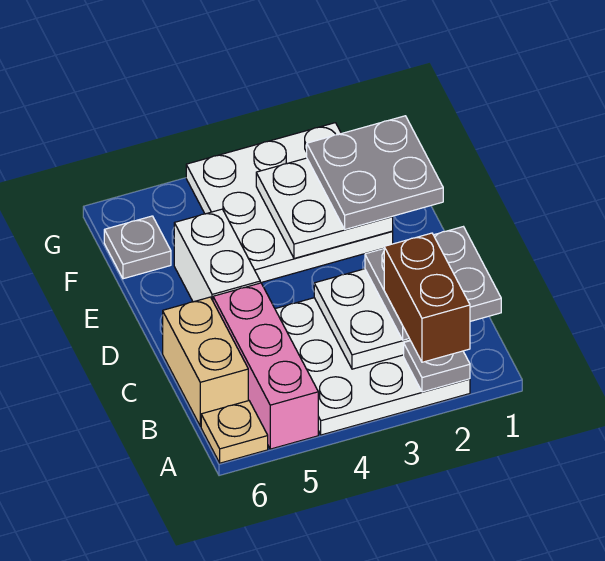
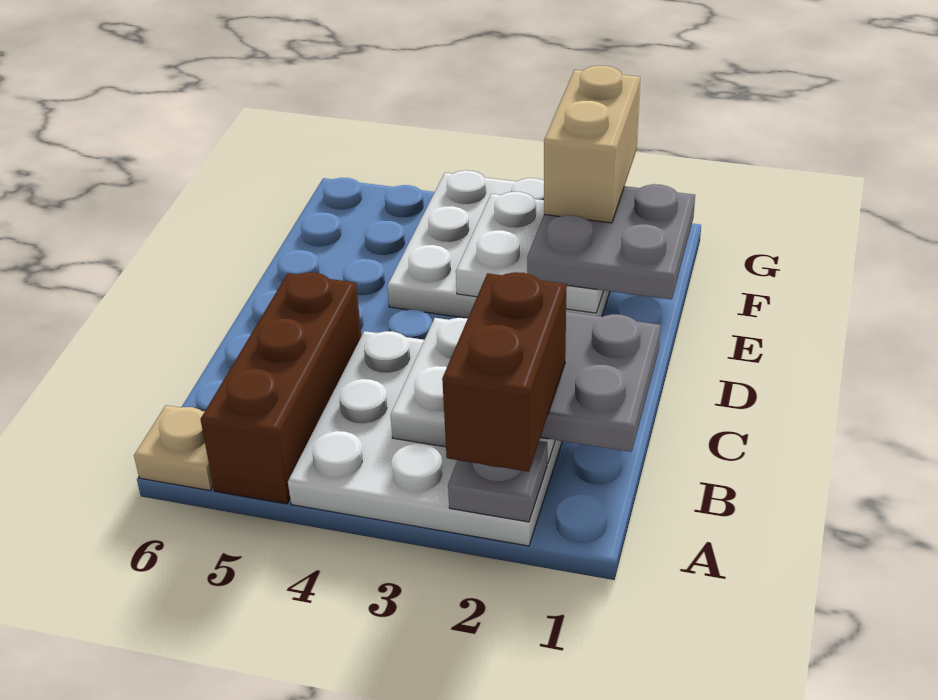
pink brick A5:C5 level 1 -> brown brick A5:C5 level 1
tan brick B6:C6 level 1 -> tan brick F2:G2 level 4
white brick D5:E5 level 1 -> none
grey plate F6 level 1 -> none

